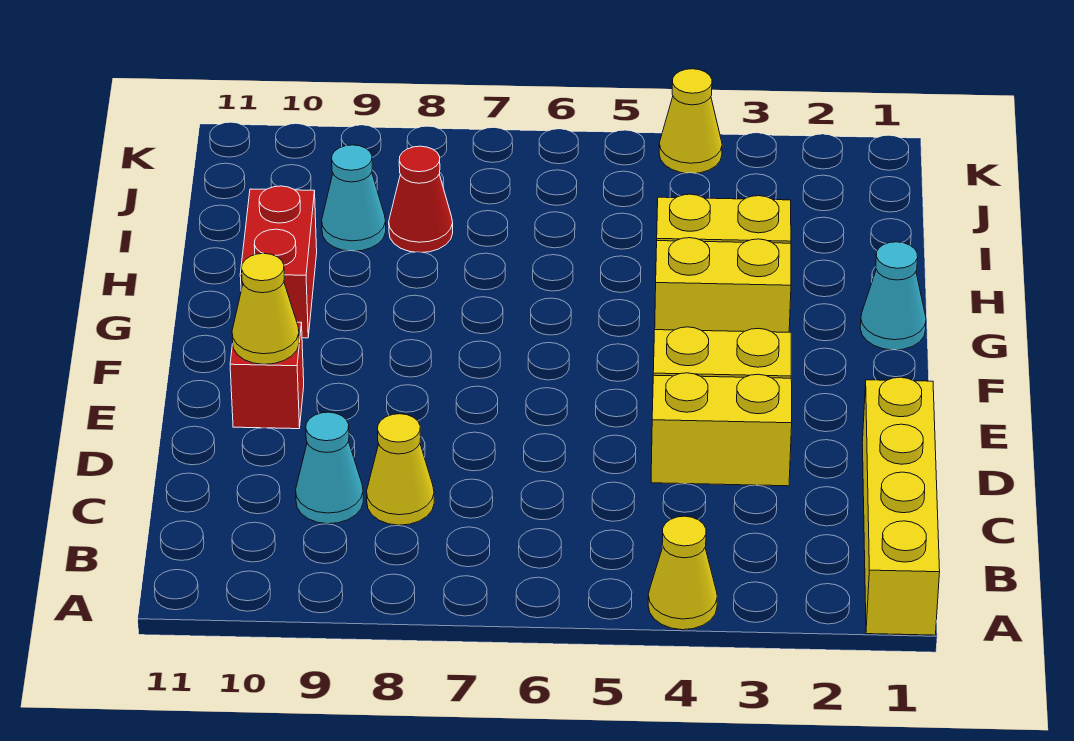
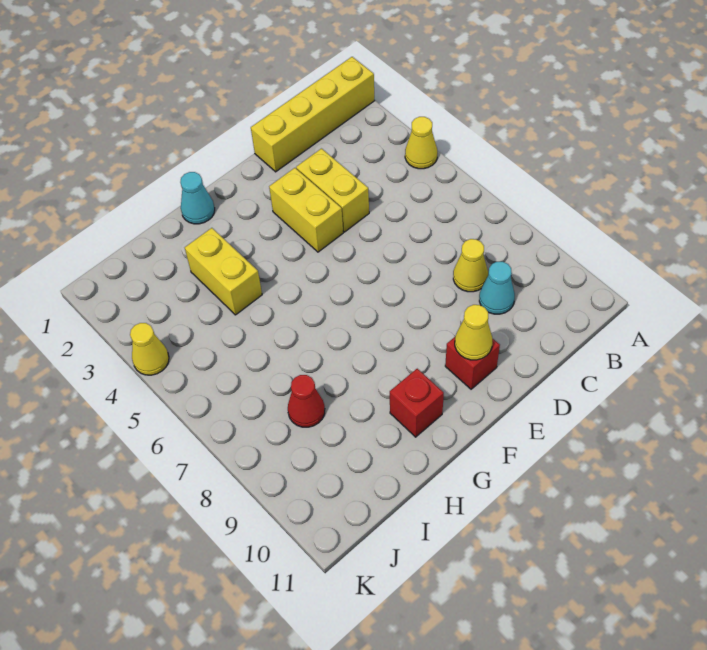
yellow brick G3:G4 level 1 -> none
red brick G10:H10 level 1 -> red brick G10 level 1
cyan cone I9 level 1 -> none

